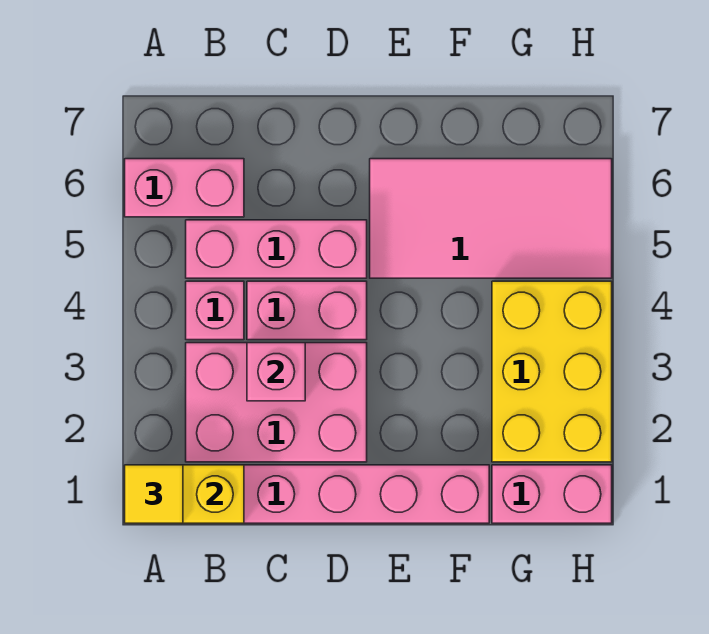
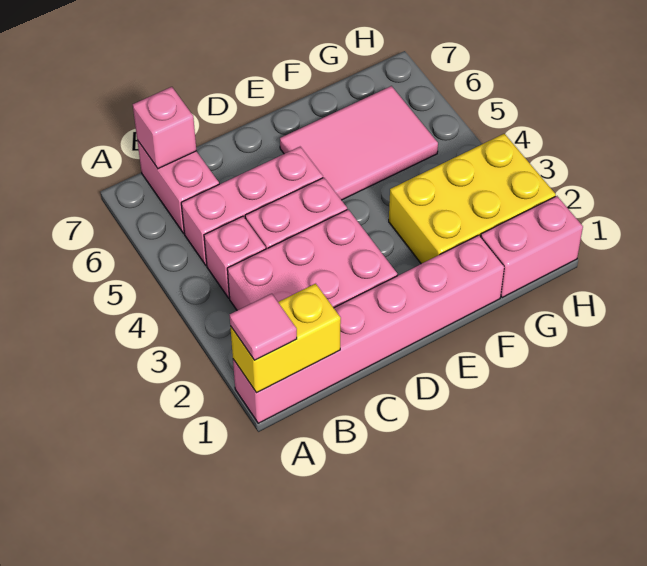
yellow tile A1 level 3 -> pink tile A1 level 3
pink brick A6:B6 level 1 -> pink brick B6:B7 level 1
pink brick C3 level 2 -> pink brick B7 level 2
pink tile E5:H6 level 1 -> pink tile E5:G6 level 1
yellow brick G2:H4 level 1 -> yellow brick F2:H3 level 1

